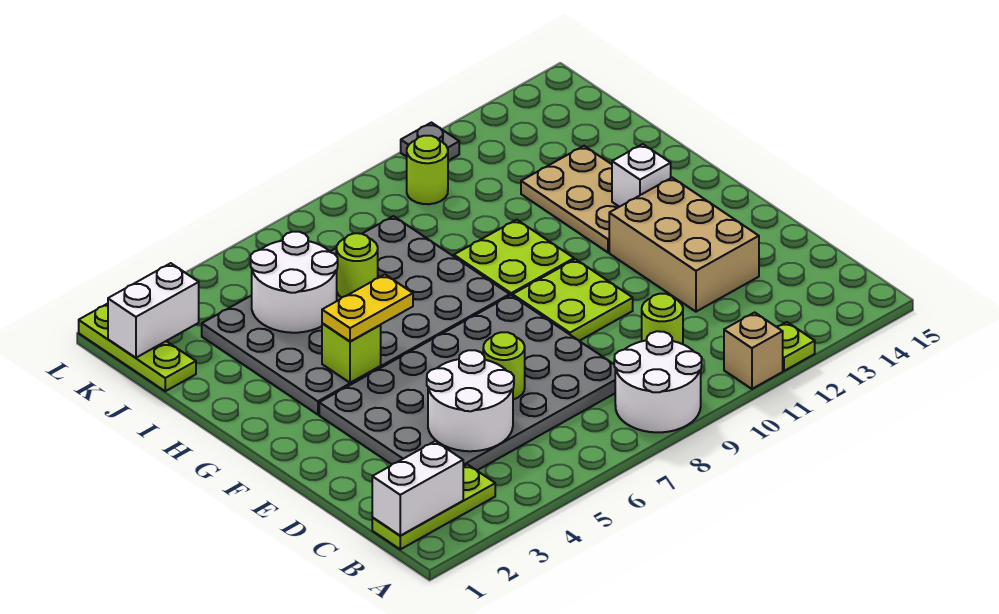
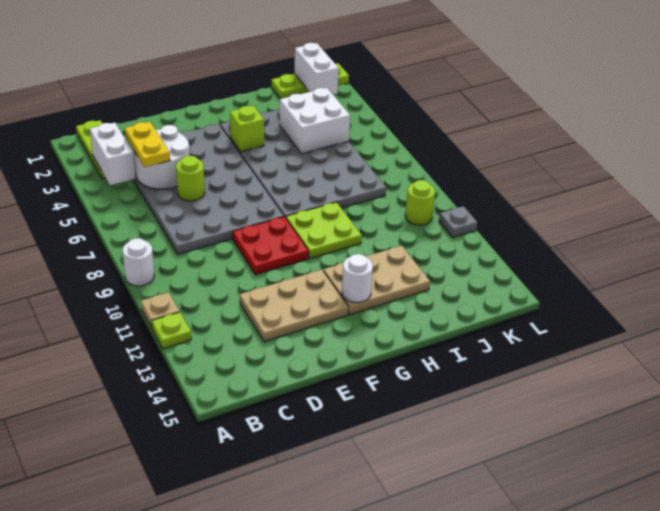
white round brick A8:B9 level 1 -> white round brick A9 level 1
tan brick A11 level 1 -> tan plate A11 level 1
white brick B1:B2 level 2 -> white brick B3:B4 level 2
lime round brick C10 level 1 -> none
tan brick D12:F13 level 1 -> tan plate D12:F13 level 1
lime plate E9:F10 level 1 -> red plate E9:F10 level 1
yellow plate G4:G5 level 3 -> yellow plate C4:C5 level 3
white brick G13 level 2 -> white round brick G13 level 2
white round brick I4:J5 level 2 -> white brick I4:J5 level 2
lime round brick I6 level 2 -> none

